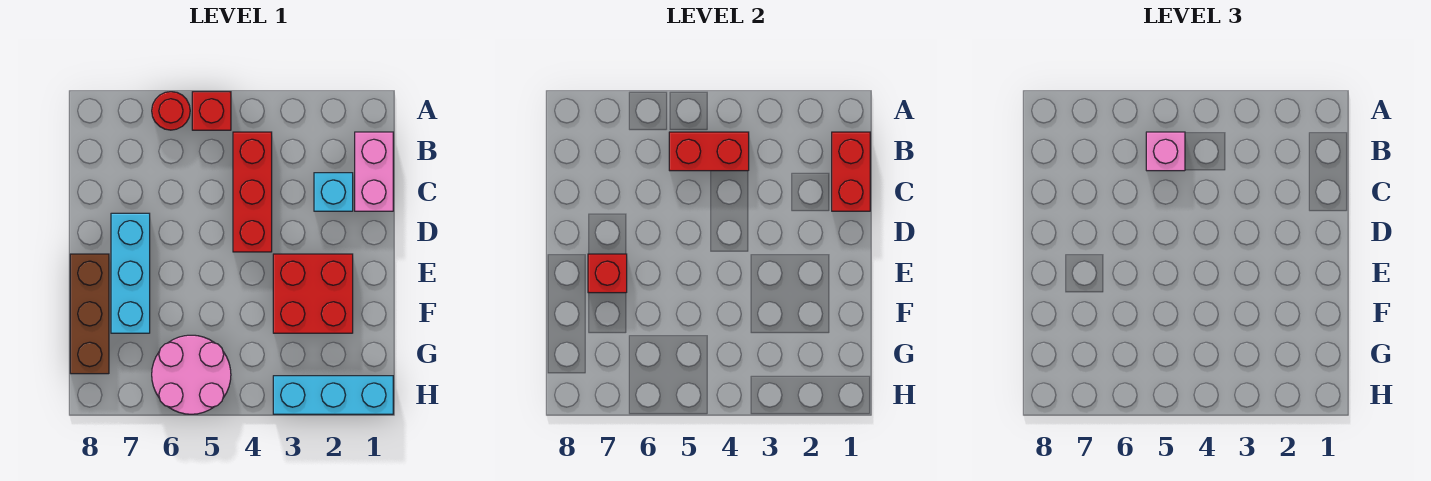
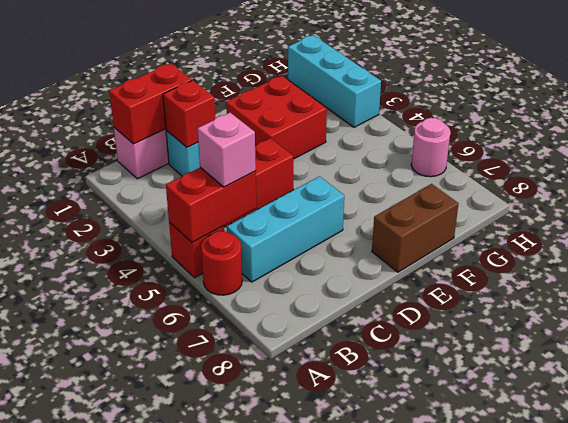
red brick B4:B5 level 2 -> red brick A5:B5 level 2
cyan brick D7:F7 level 1 -> cyan brick B6:D6 level 1
red brick E7 level 2 -> red brick C2 level 2
brown brick E8:G8 level 1 -> brown brick E8:F8 level 1
pink round brick G5:H6 level 1 -> pink round brick H6 level 1

